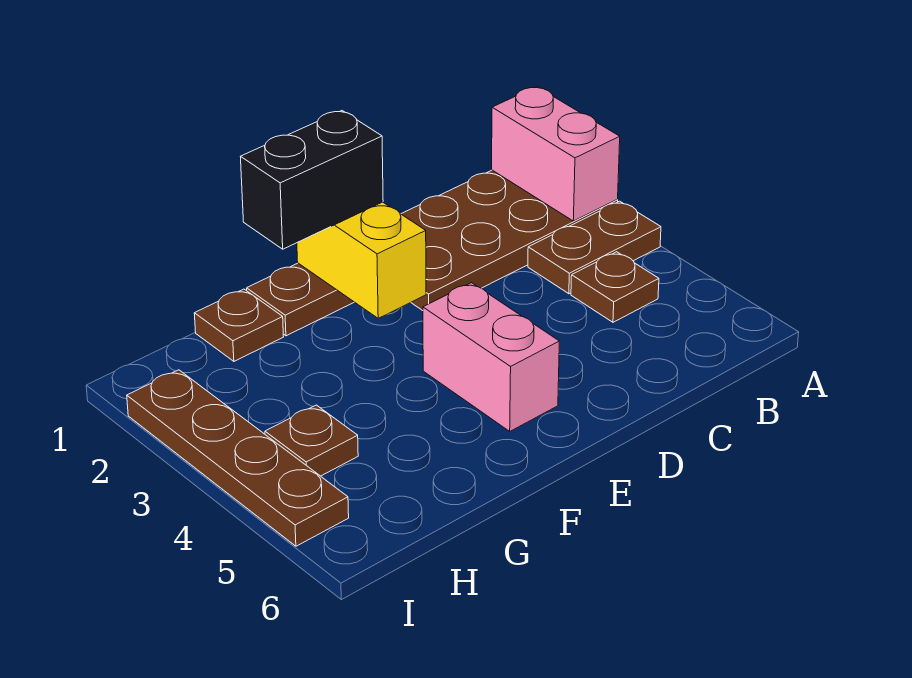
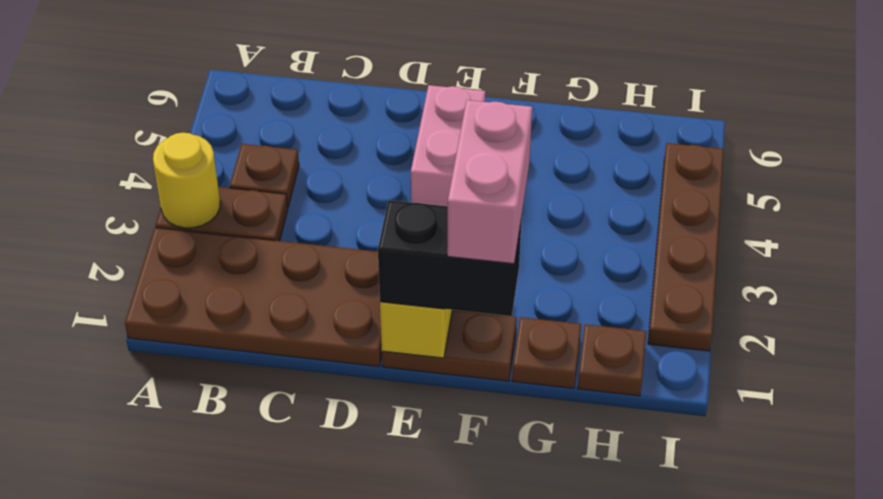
pink brick A1:A2 level 2 -> pink brick F1:F2 level 4
none -> yellow round brick A3 level 2
brown plate H4 level 1 -> brown plate H1 level 1

